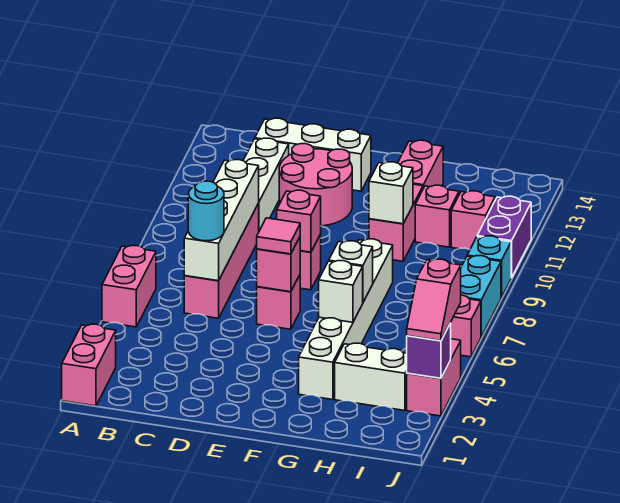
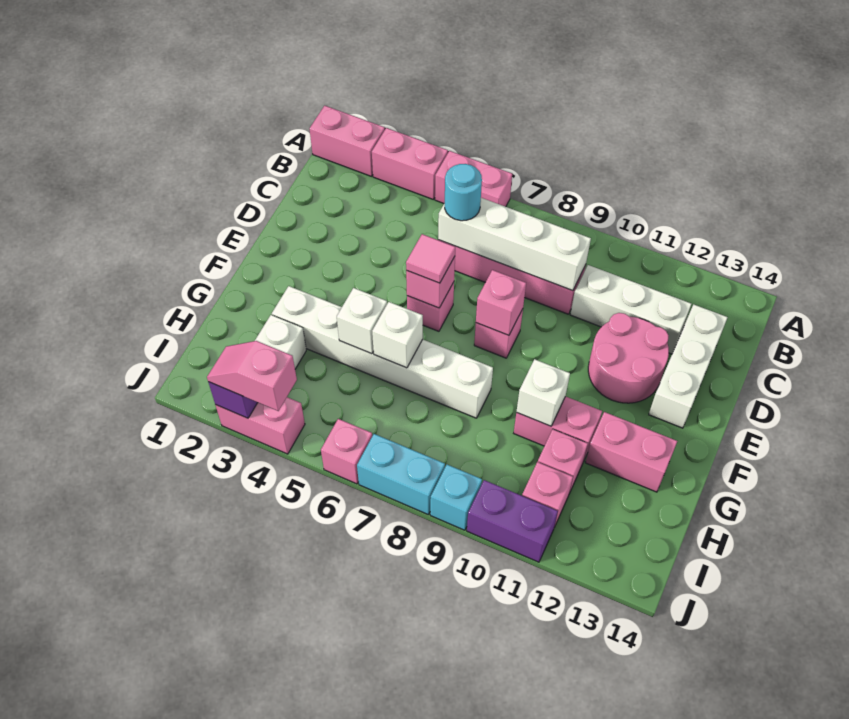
none -> pink brick A3:A4 level 1

